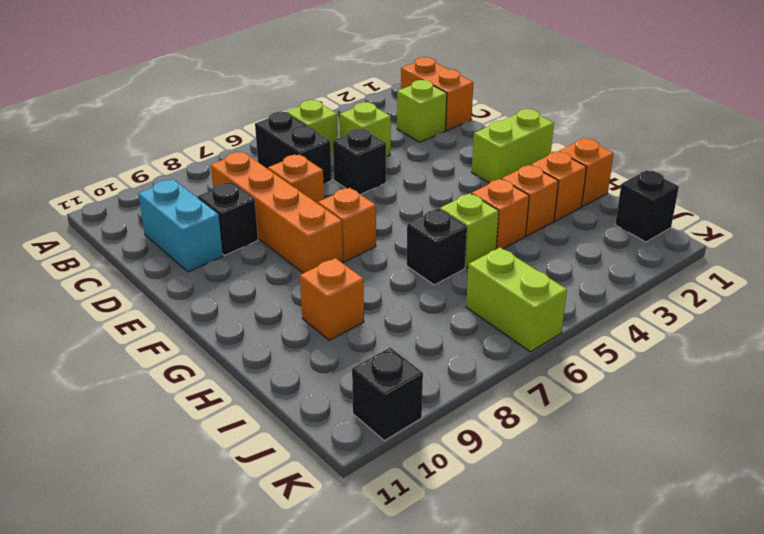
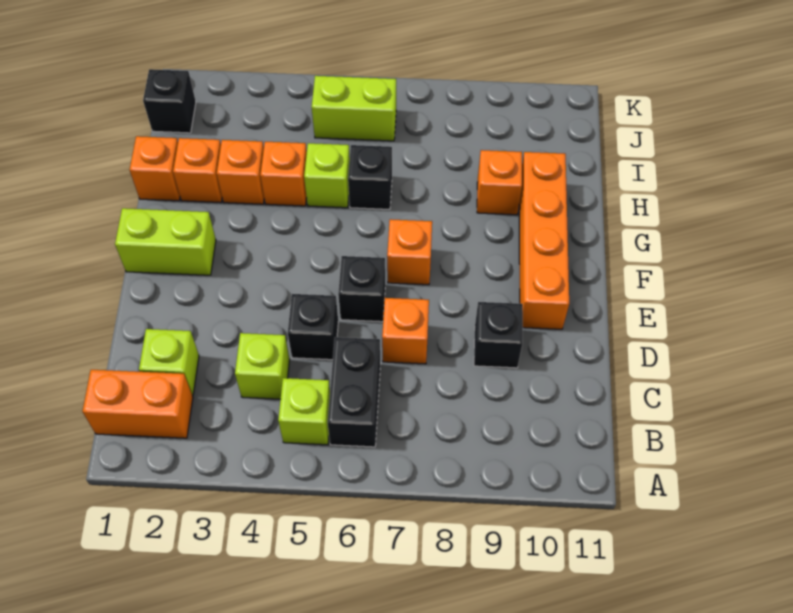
orange brick B1:C1 level 1 -> orange brick B1:B2 level 1
orange brick C8:F8 level 1 -> orange brick E10:H10 level 1
cyan brick C10:D10 level 1 -> none
lime brick J6:K6 level 1 -> lime brick J5:J6 level 1
black brick K10 level 1 -> black brick E6 level 1

